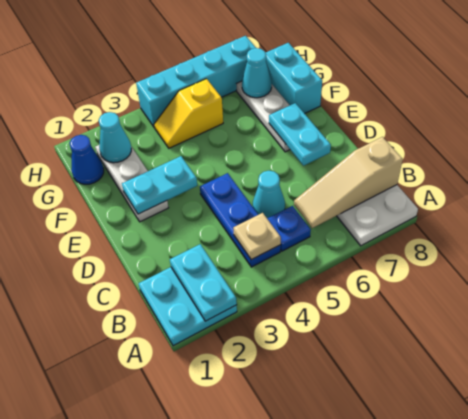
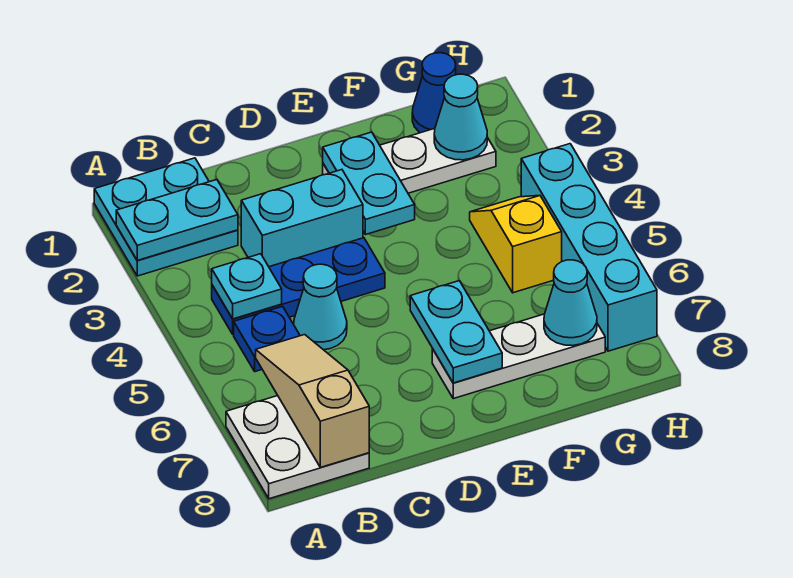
tan plate B4 level 2 -> cyan plate B4 level 2
cyan plate D7:E7 level 2 -> cyan plate E6:E7 level 2
cyan brick F8:G8 level 1 -> cyan brick C3:D3 level 1

